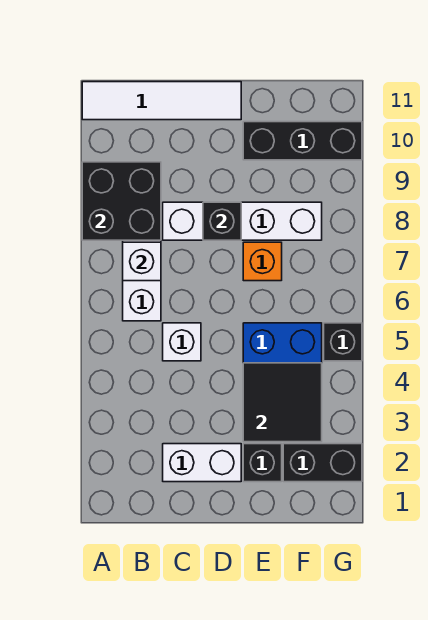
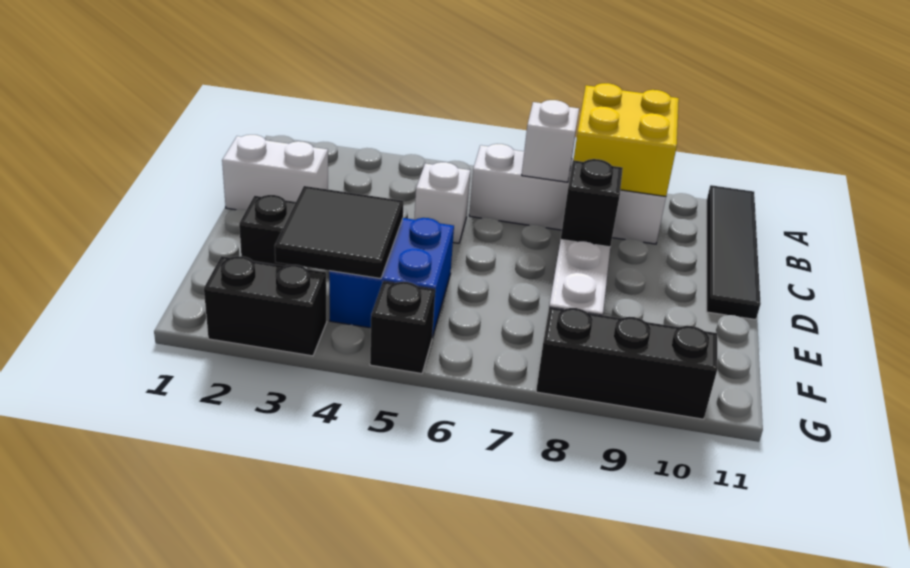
black brick A8:B9 level 2 -> yellow brick A8:B9 level 2
white tile A11:D11 level 1 -> black tile A11:D11 level 1
white brick C2:D2 level 1 -> white brick C1:C2 level 1
orange brick E7 level 1 -> none
black brick E10:G10 level 1 -> black brick G8:G10 level 1
black brick F2:G2 level 1 -> black brick G2:G3 level 1

